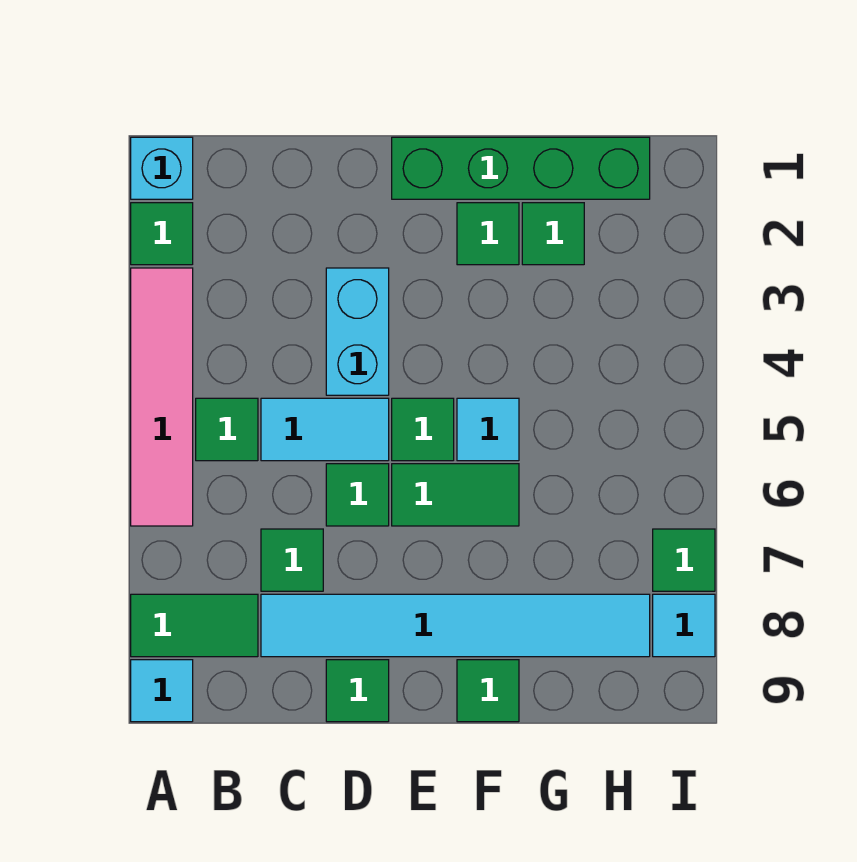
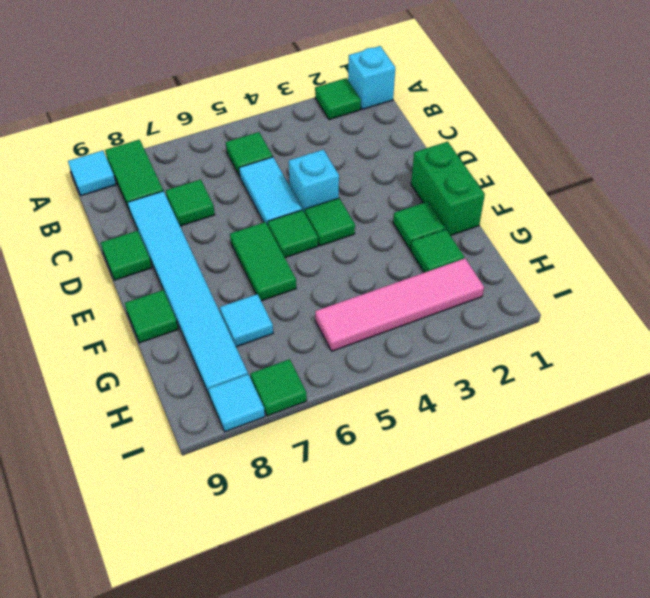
pink tile A3:A6 level 1 -> pink tile H2:H5 level 1
cyan brick D3:D4 level 1 -> cyan brick D4 level 1
green tile D6 level 1 -> green tile E4 level 1
green brick E1:H1 level 1 -> green brick E1:F1 level 1
cyan tile F5 level 1 -> cyan tile G7 level 1

